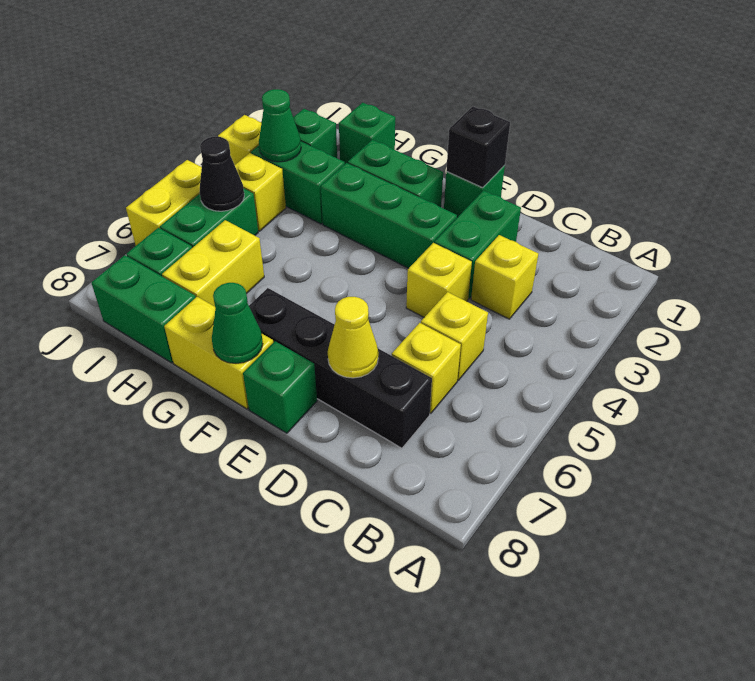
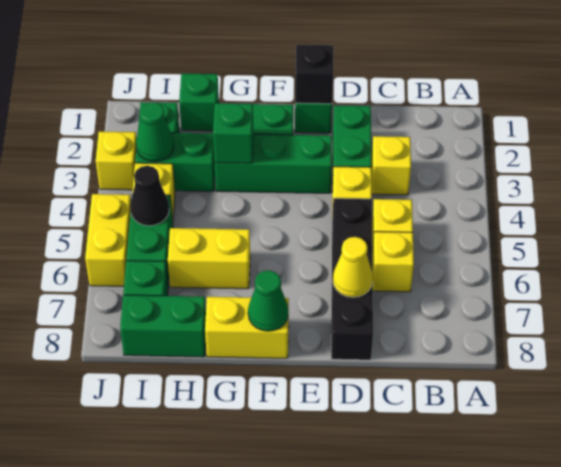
black brick C7:F7 level 1 -> black brick D5:D8 level 1
green brick E8 level 1 -> green brick G3 level 2
yellow brick H6:H7 level 1 -> yellow brick G6:H6 level 1

